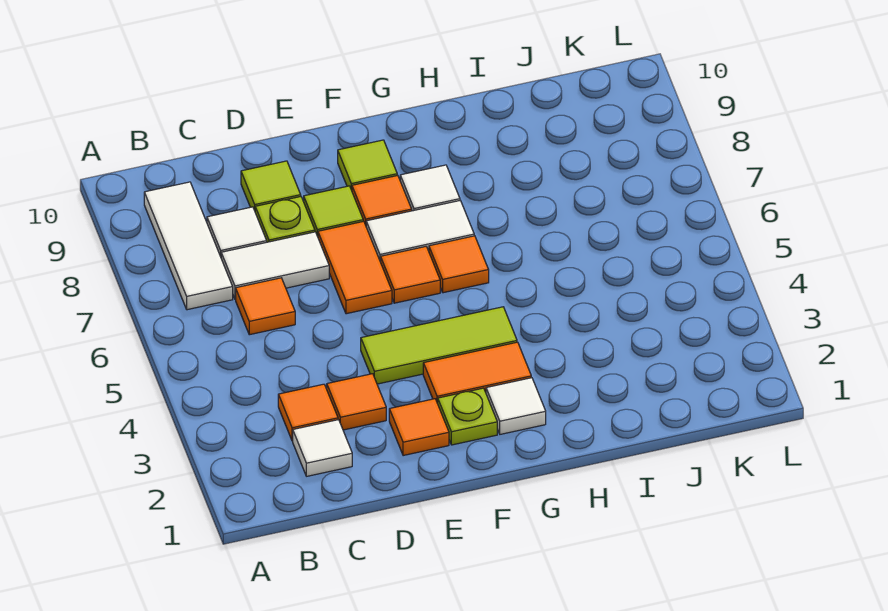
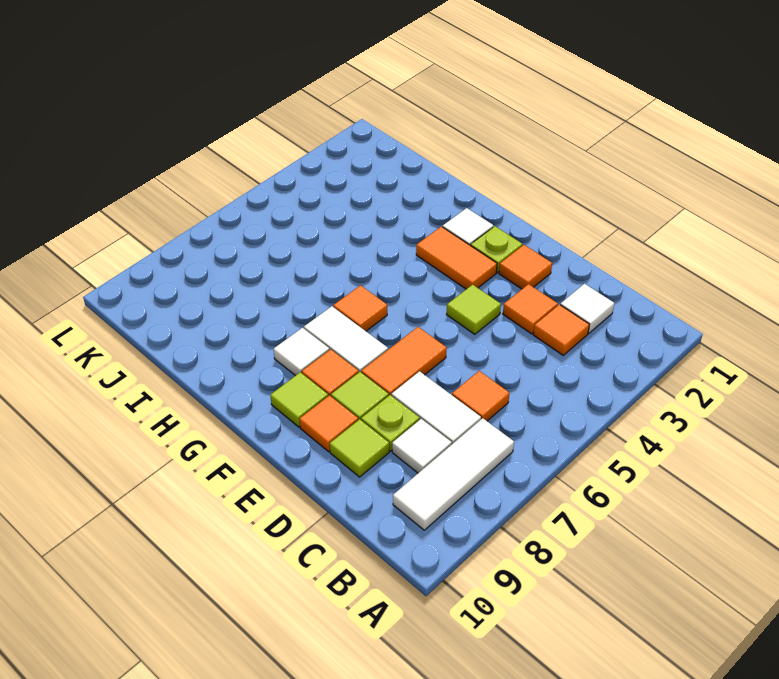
lime tile E4:G4 level 1 -> lime tile E4 level 1
orange tile F6 level 1 -> orange tile E9 level 1

